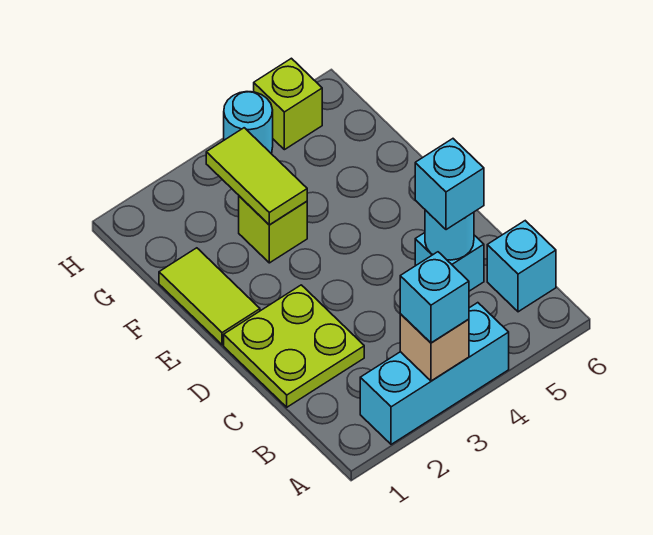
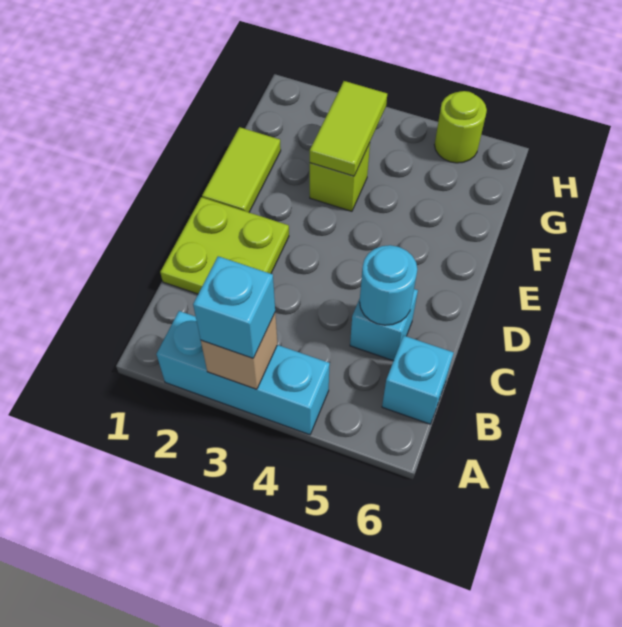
cyan brick C5 level 3 -> none
cyan round brick H4 level 1 -> none
lime brick H5 level 1 -> lime round brick H5 level 1

